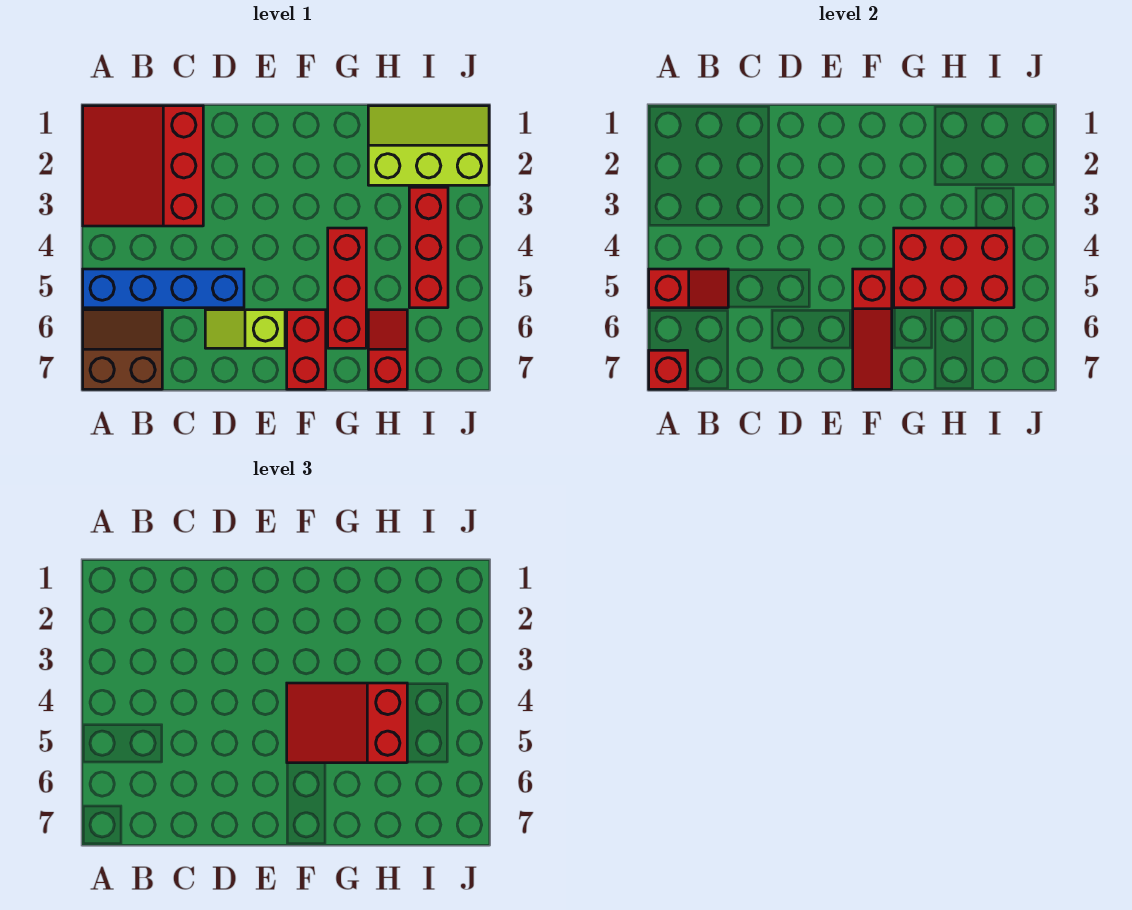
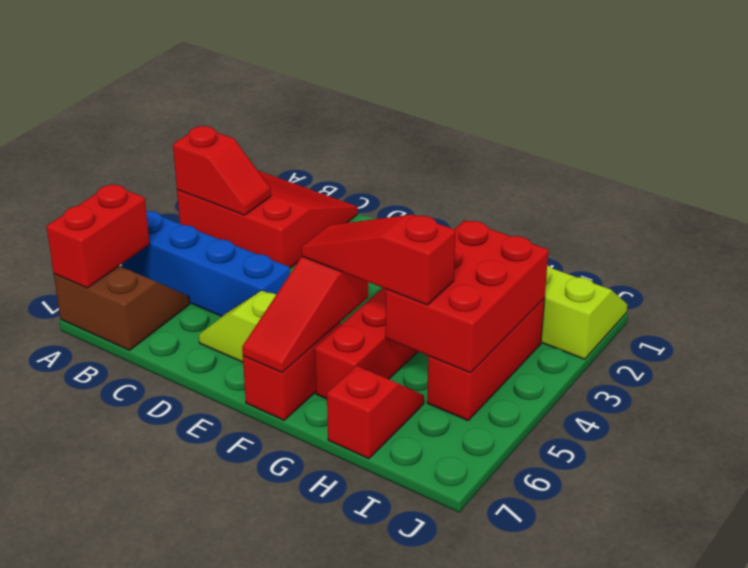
red slope A1:C3 level 1 top C -> red slope A1:C3 level 1 top 3
red slope A5:B5 level 2 top A -> red slope A3:B3 level 2 top A
red brick A7 level 2 -> red brick A6:A7 level 2
red slope F4:H5 level 3 top H -> red slope F5:H5 level 3 top H
red brick G4:I5 level 2 -> red brick H3:I5 level 2

